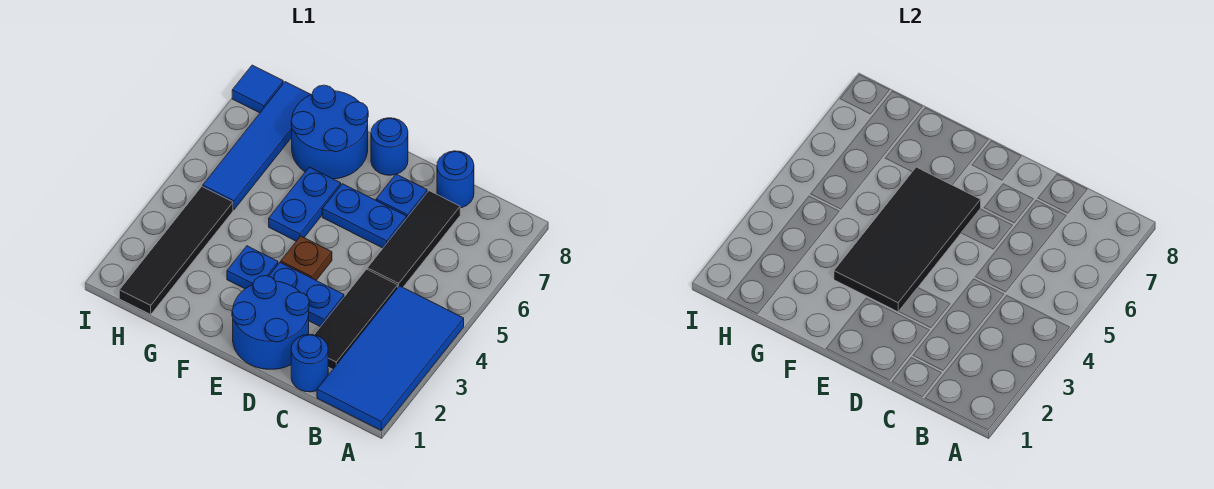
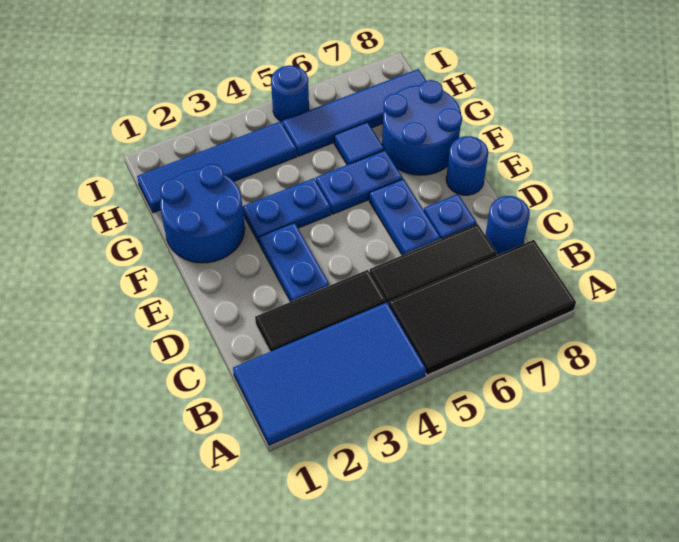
blue round brick C1 level 1 -> blue round brick I5 level 1
blue round brick D1:E2 level 1 -> blue round brick F1:G2 level 1
black tile E3:F6 level 2 -> black tile A5:B8 level 1
brown plate E4 level 1 -> none
blue plate F3 level 1 -> blue plate F3:F4 level 1
black tile H1:H4 level 1 -> blue tile H1:H4 level 1
blue tile I8 level 1 -> blue tile G6 level 1

